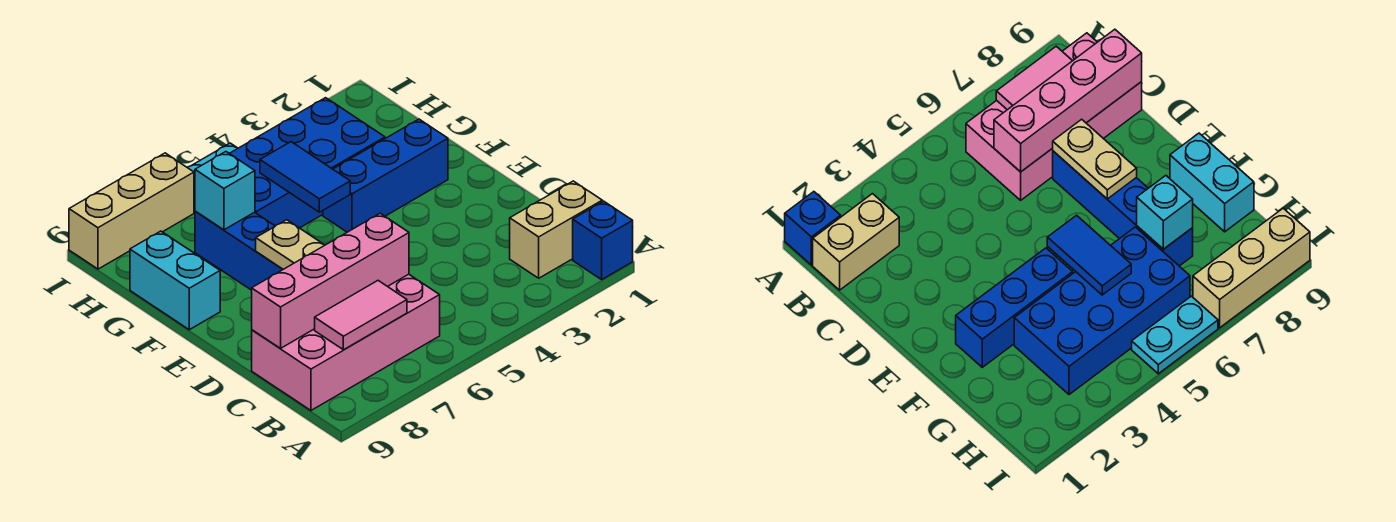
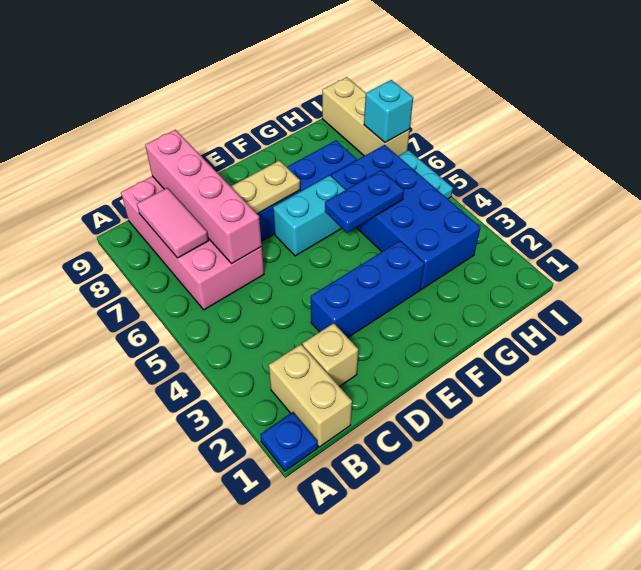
blue brick A1 level 1 -> blue plate A1 level 1
none -> tan brick C2 level 1
blue brick F2:F4 level 1 -> blue brick D3:F3 level 1
blue tile F5:G5 level 2 -> blue plate F5:G5 level 2
cyan brick F9:G9 level 1 -> cyan brick E6:F6 level 1
cyan brick G7 level 2 -> cyan brick I7 level 2

